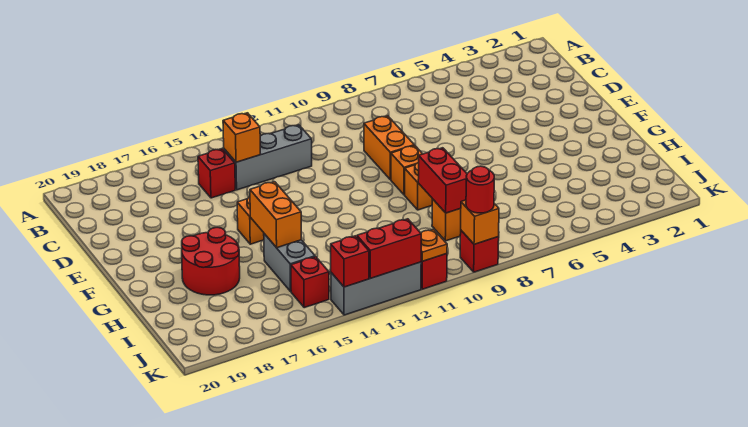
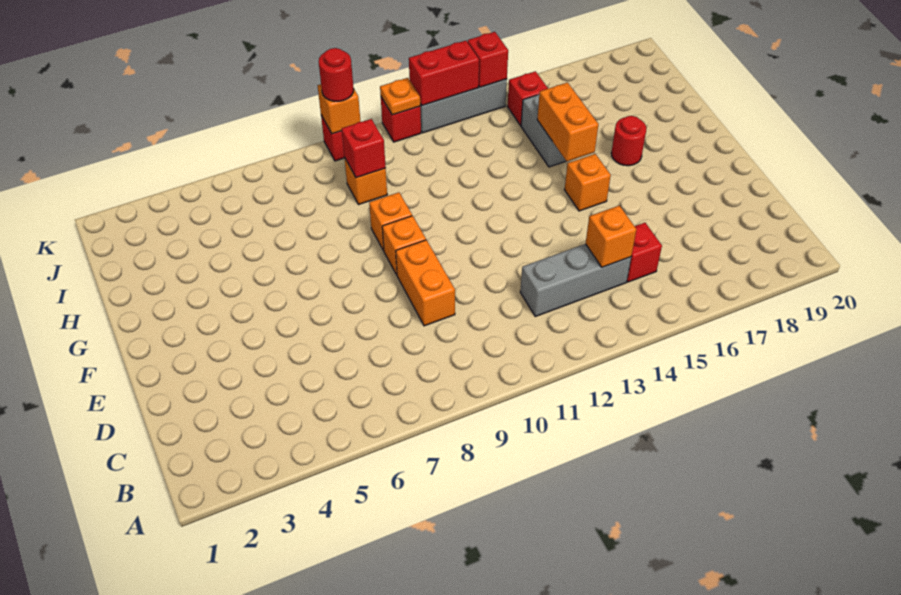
red round brick G17:H18 level 1 -> red round brick G17 level 1
red brick H9:I9 level 2 -> red brick I9 level 2

